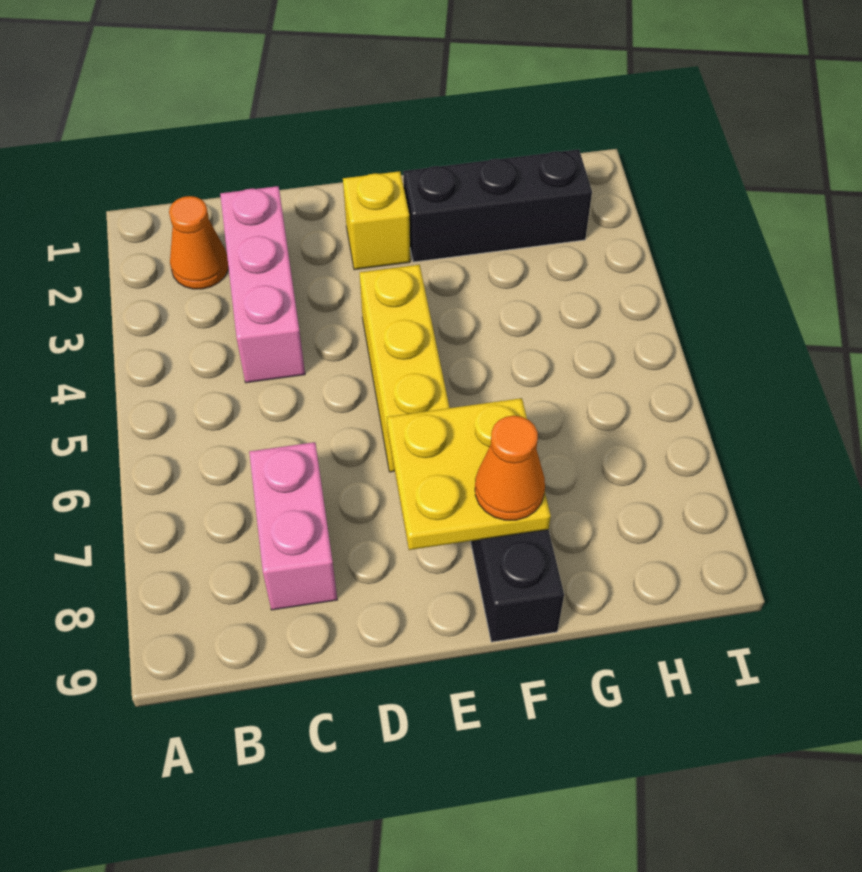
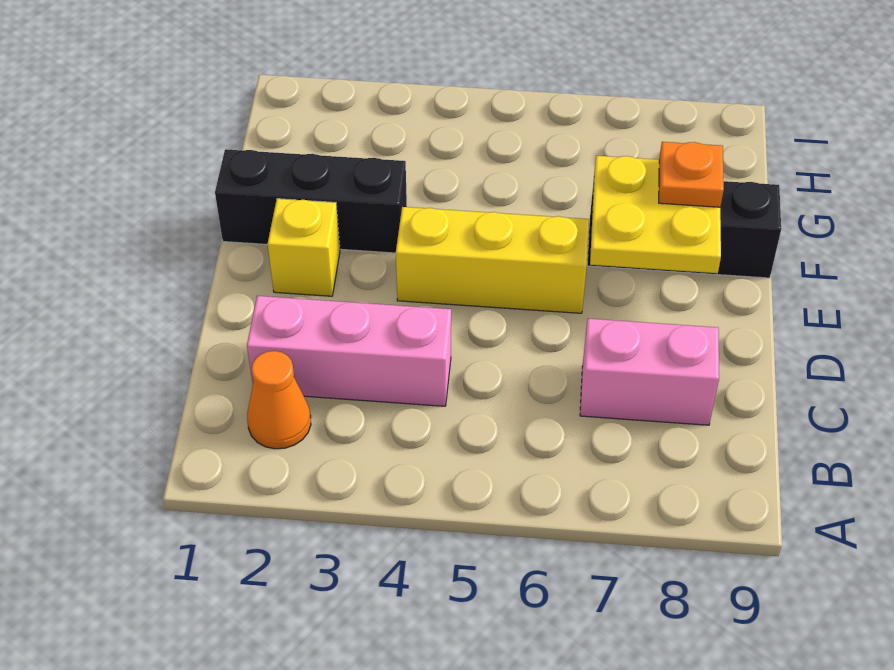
black brick F2:H2 level 1 -> black brick F1:F3 level 1
orange cone F8 level 3 -> orange plate F8 level 3

